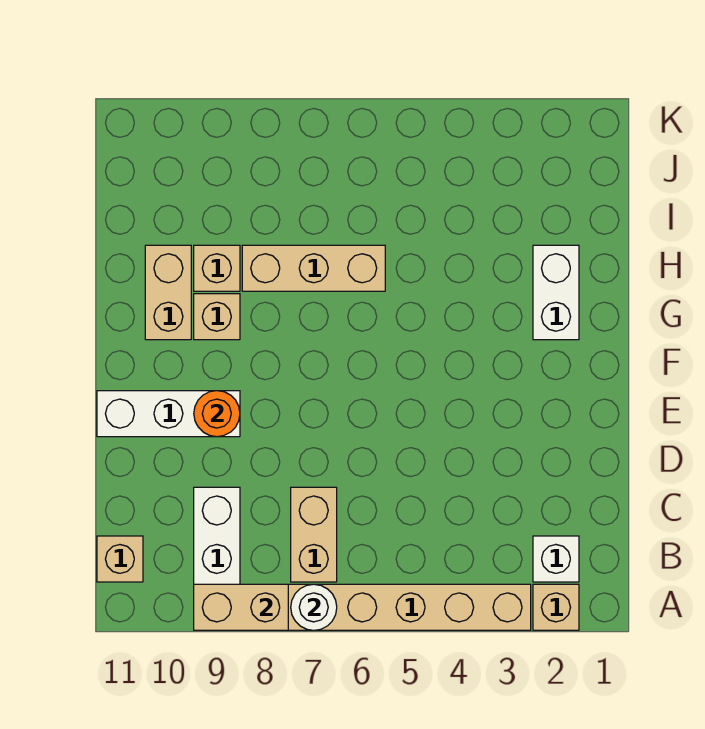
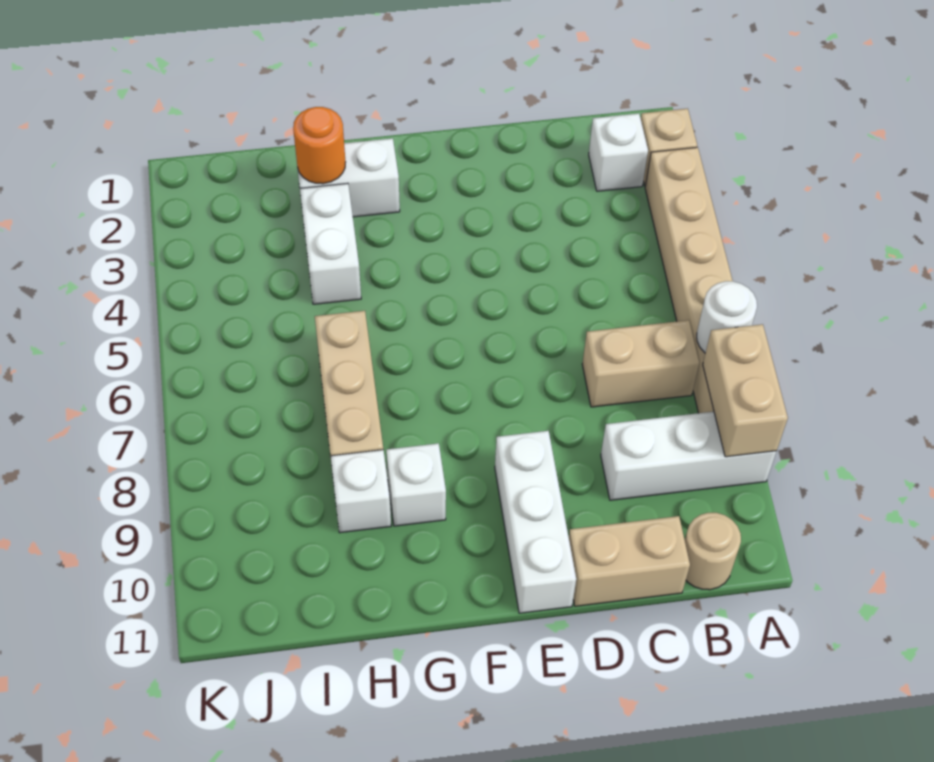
tan brick B11 level 1 -> tan round brick B11 level 1
orange round brick E9 level 2 -> orange round brick H2 level 2
tan brick G9 level 1 -> white brick G9 level 1
tan brick G10:H10 level 1 -> tan brick C11:D11 level 1
none -> white brick H3:H4 level 1
tan brick H9 level 1 -> white brick H9 level 1

